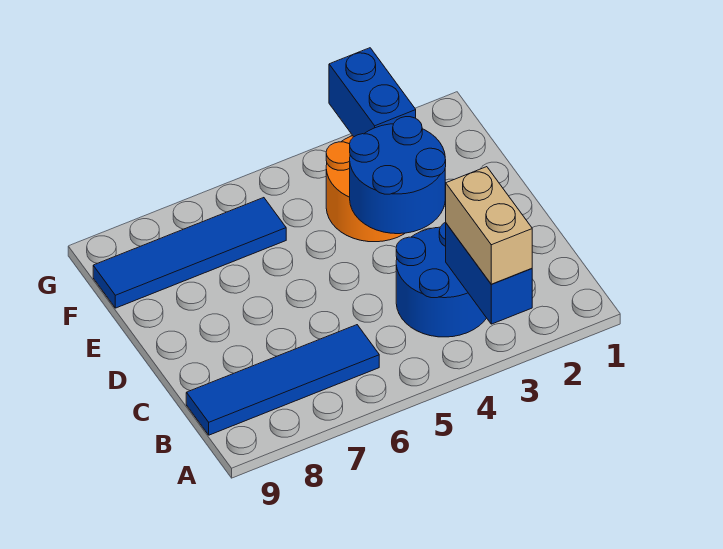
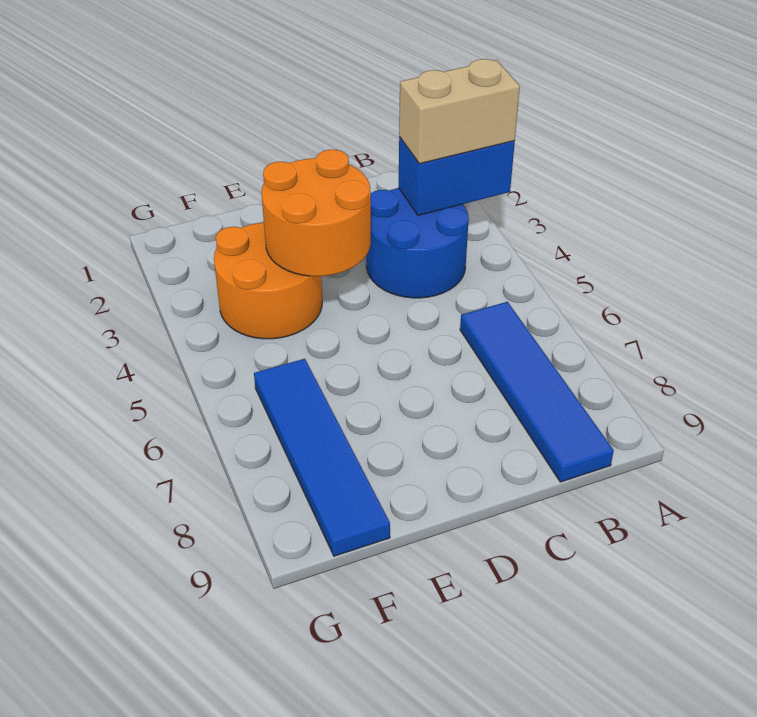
blue round brick D3:E4 level 2 -> orange round brick D3:E4 level 2
blue brick F3:G3 level 2 -> none

